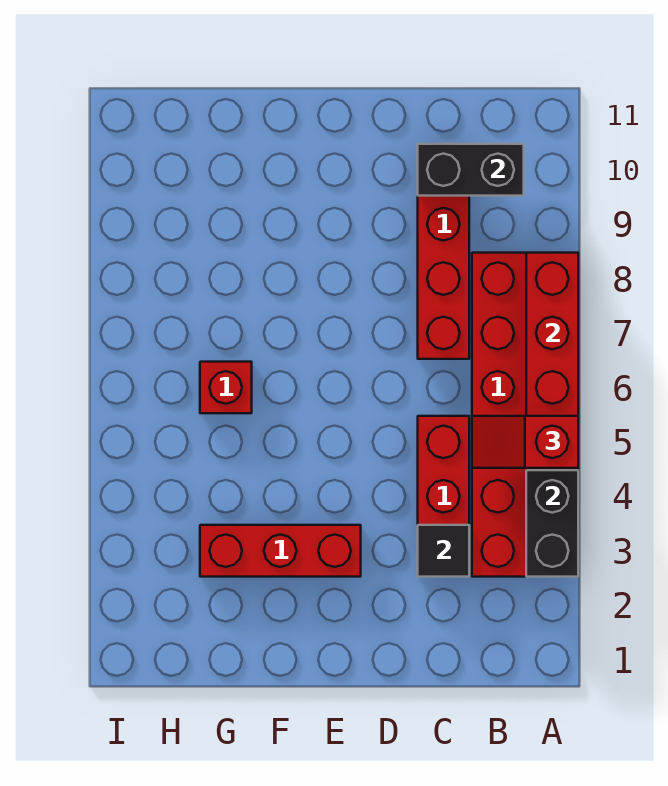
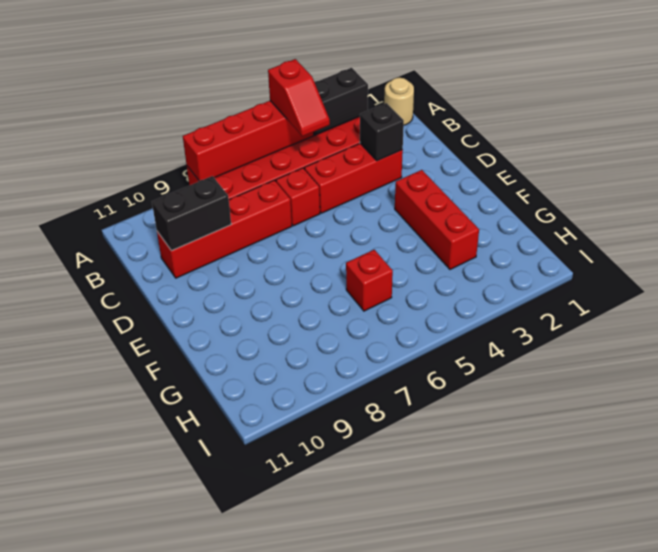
none -> tan round brick A1 level 1
black brick B10:C10 level 2 -> black brick C9:C10 level 2
black tile C3 level 2 -> black brick C3 level 2
none -> red brick C6 level 1

